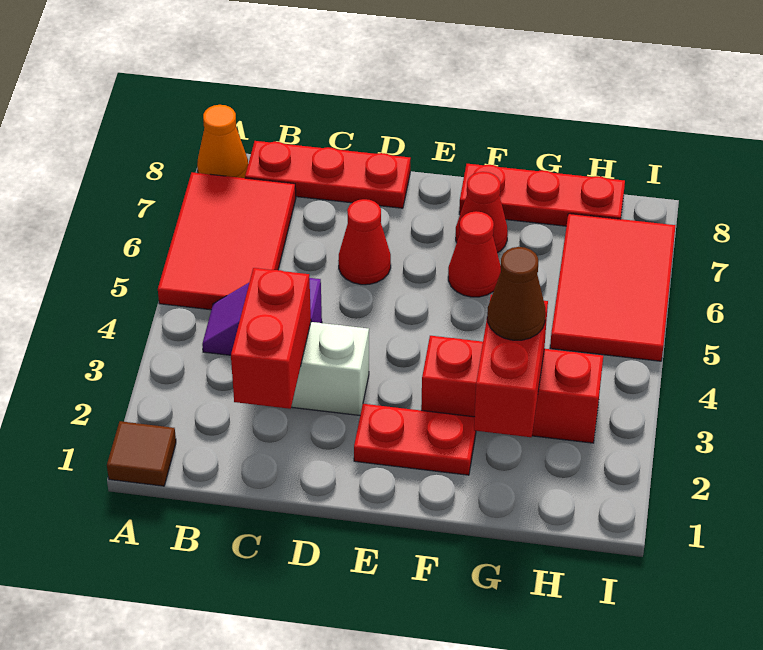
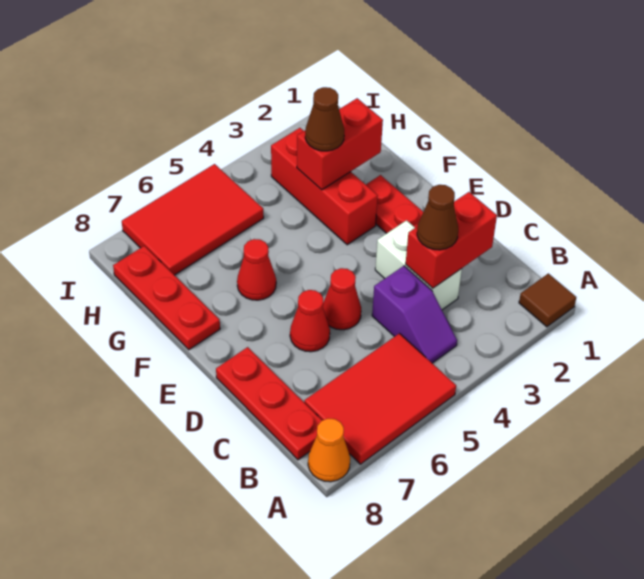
none -> brown cone C3 level 3
red cone F7 level 1 -> red cone D5 level 1

